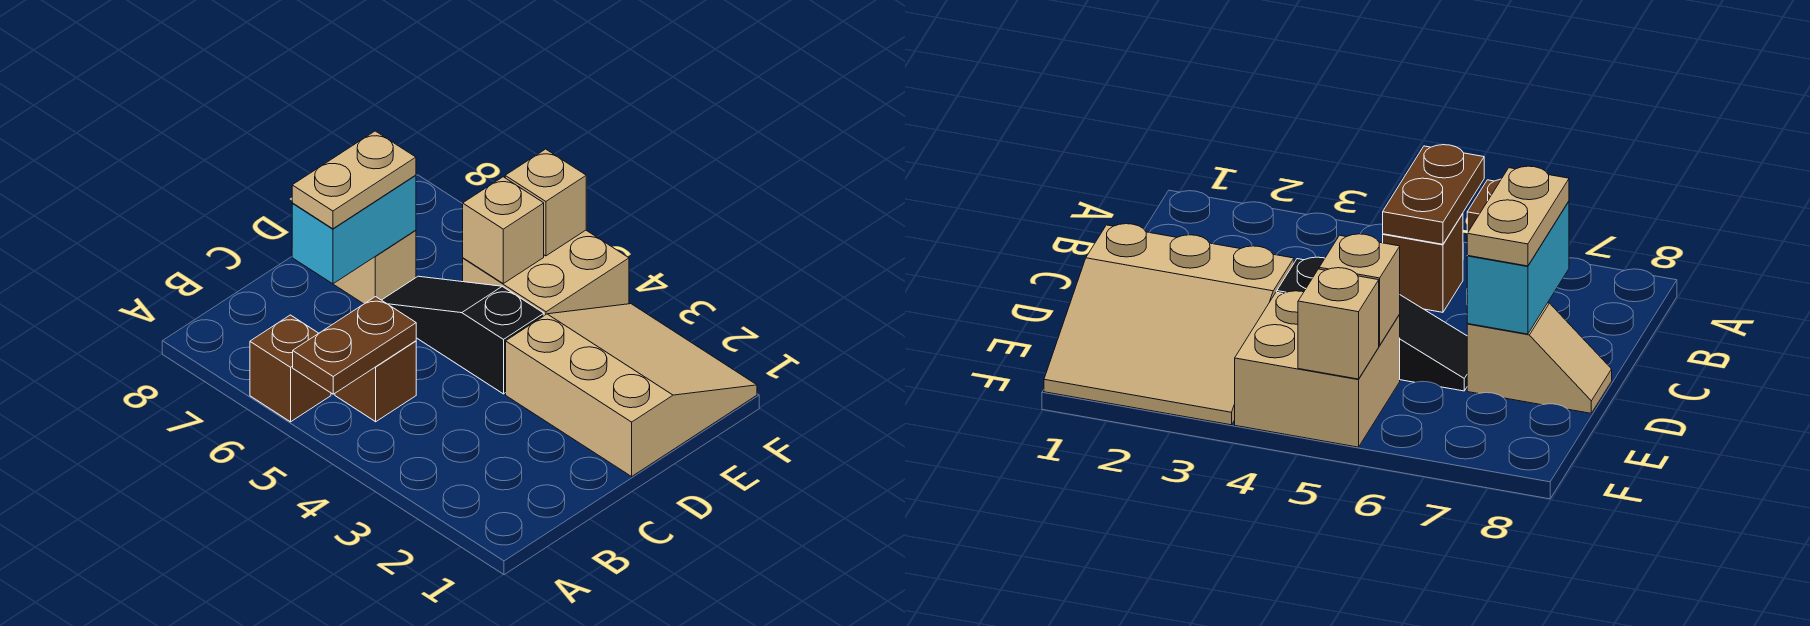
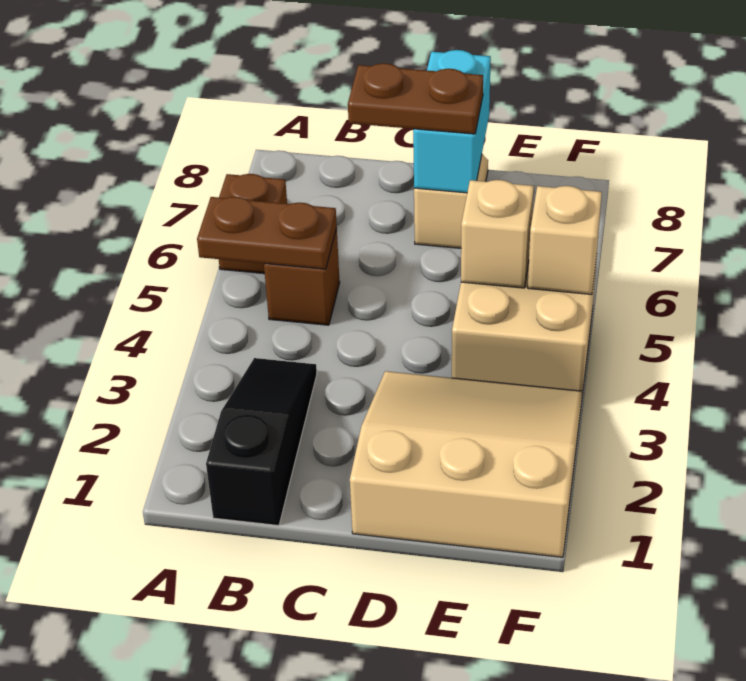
cyan brick C7:D7 level 2 -> cyan brick D7:D8 level 2
tan plate C7:D7 level 3 -> brown plate C7:D7 level 3
tan slope D1:F3 level 1 top D -> tan slope D1:F3 level 1 top 1
black slope D4:D6 level 1 top 4 -> black slope B1:B3 level 1 top 1

